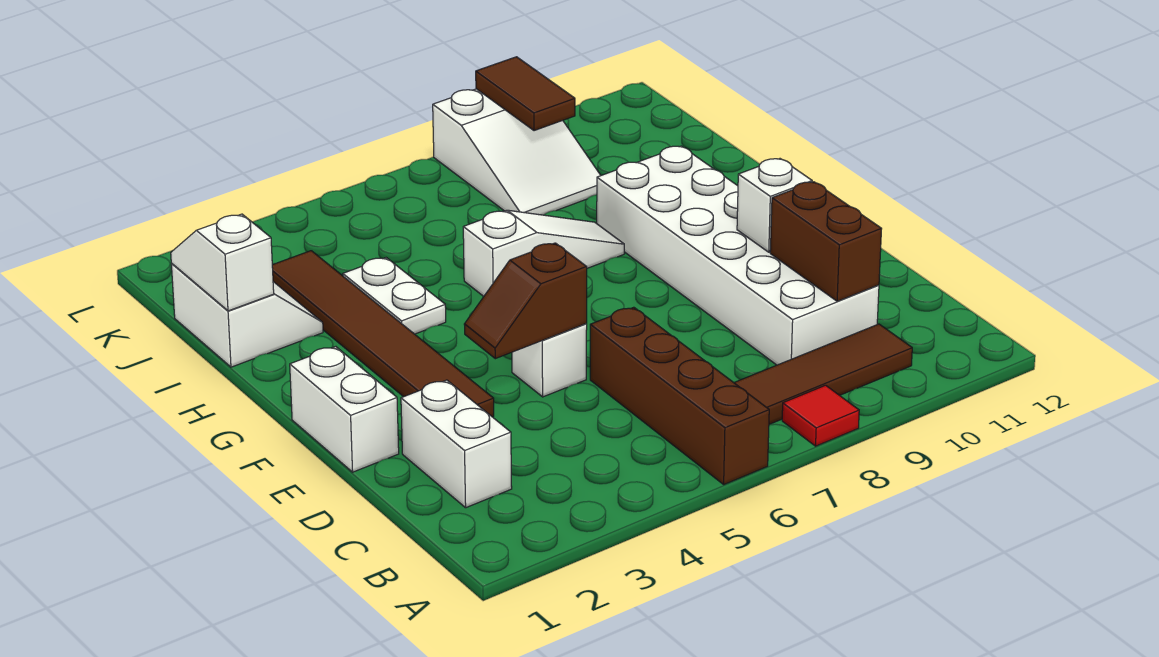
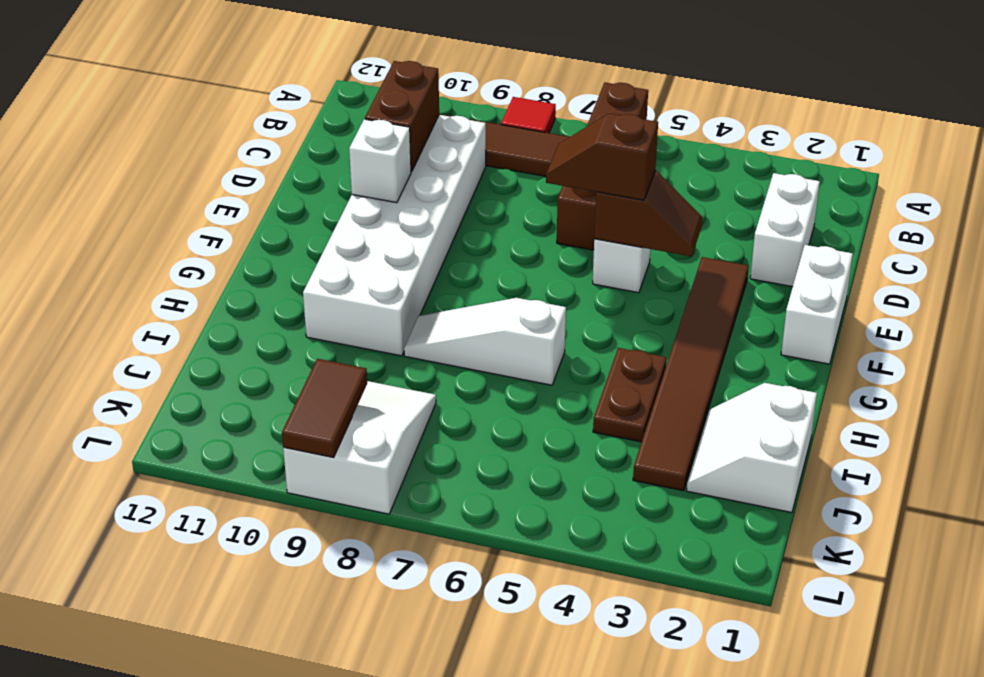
none -> brown slope E5:E6 level 3 top 5
white plate H4:I4 level 1 -> brown plate H4:I4 level 1
white slope I1:J1 level 2 top I -> none

